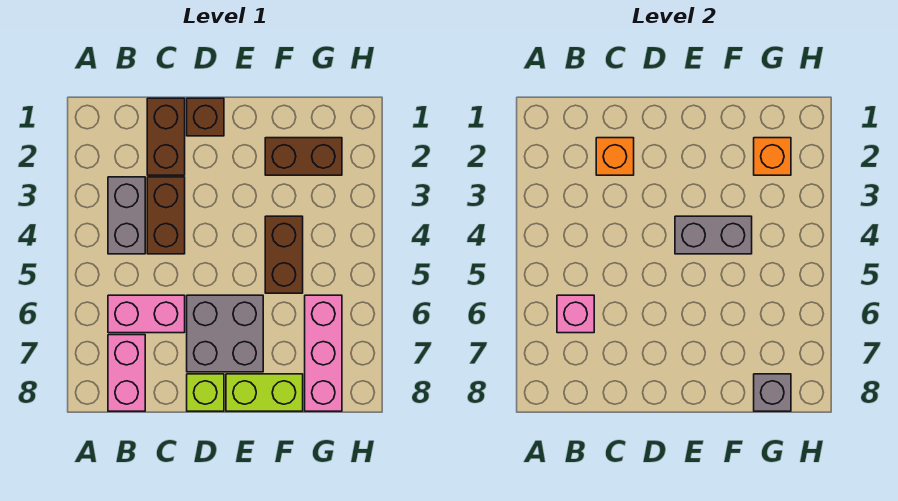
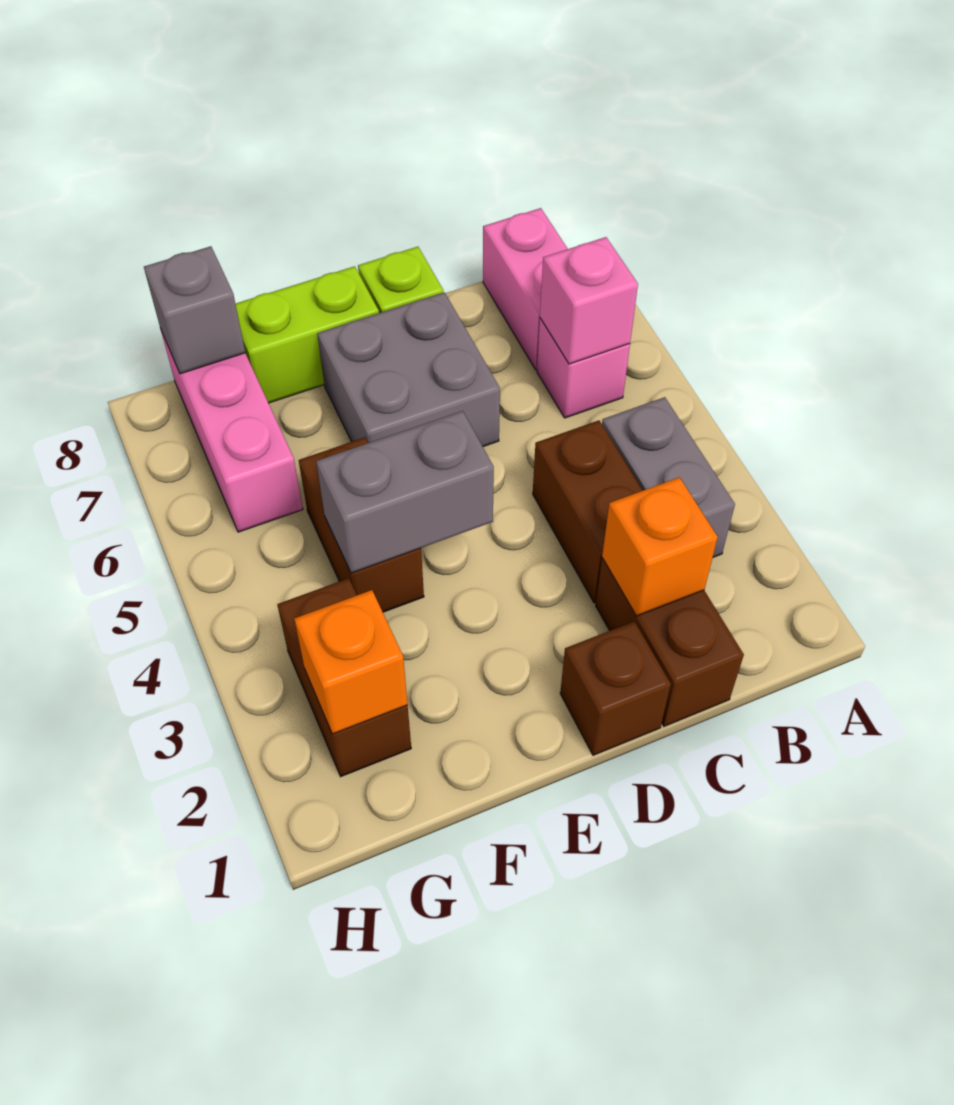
pink brick B6:C6 level 1 -> pink brick B6 level 1
brown brick F2:G2 level 1 -> brown brick G2:G3 level 1

